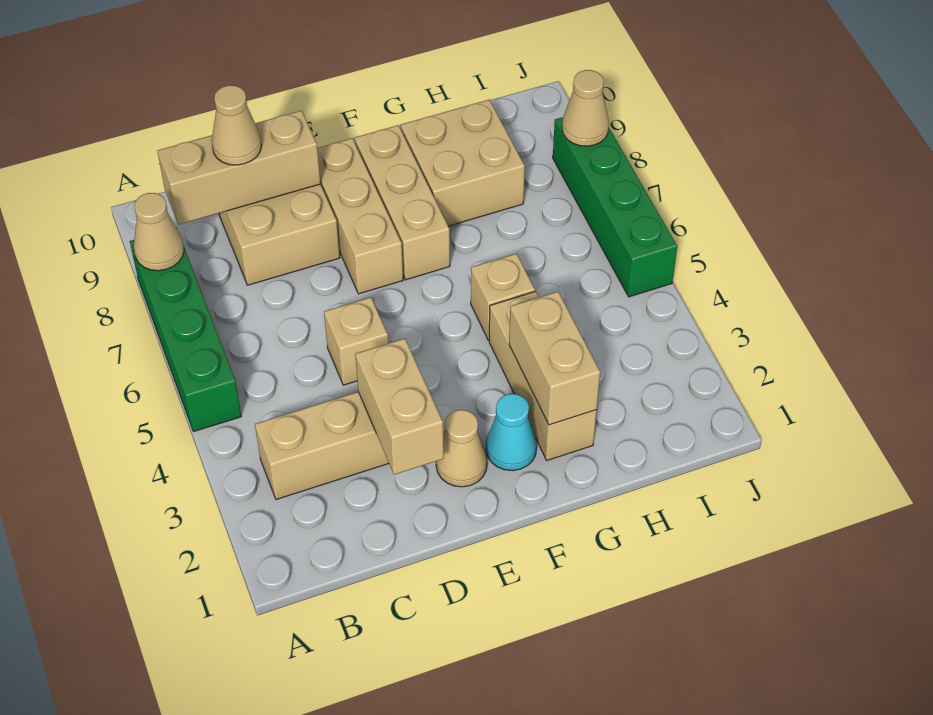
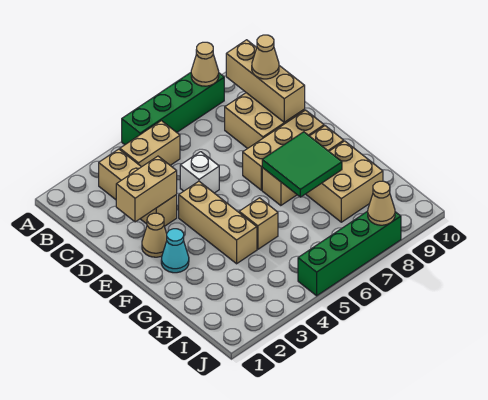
tan brick D5 level 1 -> white brick D5 level 1
none -> green tile F7:G8 level 2
tan brick G2:G4 level 1 -> tan brick E4:G4 level 1
tan brick G2:G3 level 2 -> tan brick B4:B5 level 1

